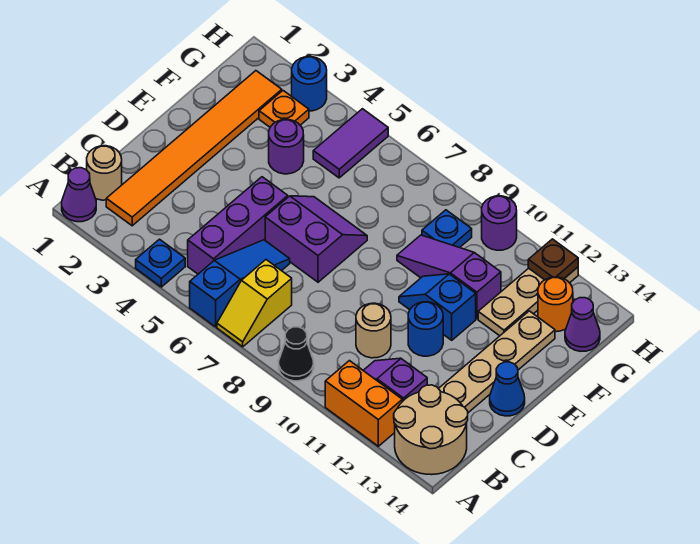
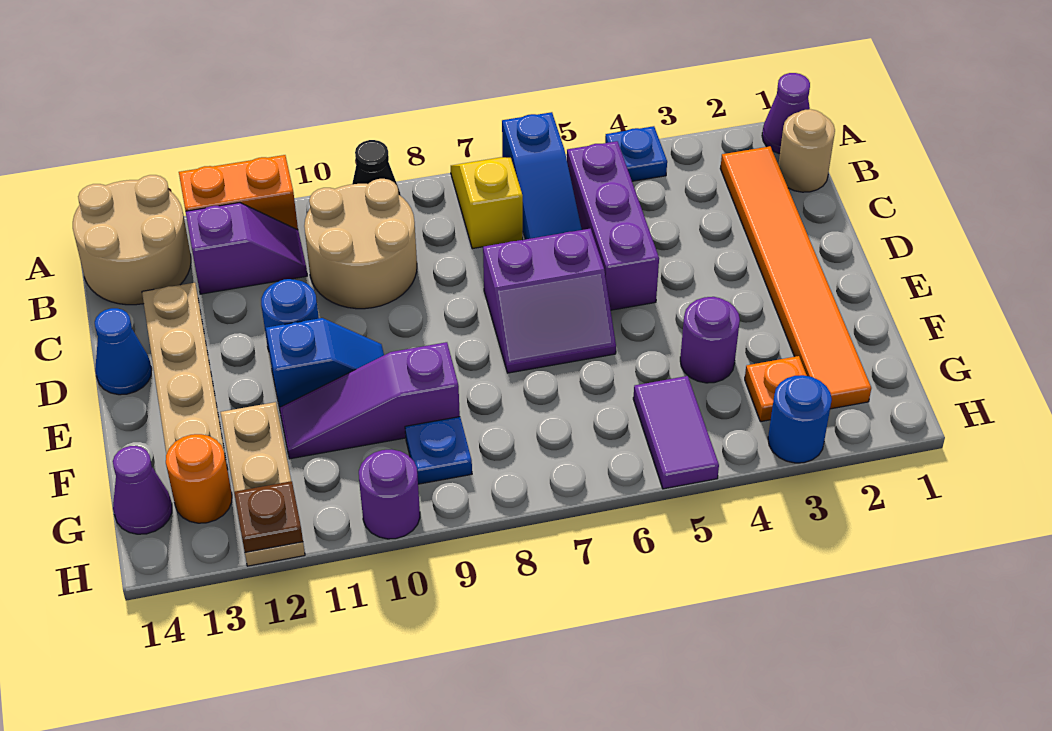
tan round brick C10 level 1 -> tan round brick B9:C10 level 1
purple slope F9:F11 level 1 top 11 -> purple slope F9:F11 level 1 top 9

